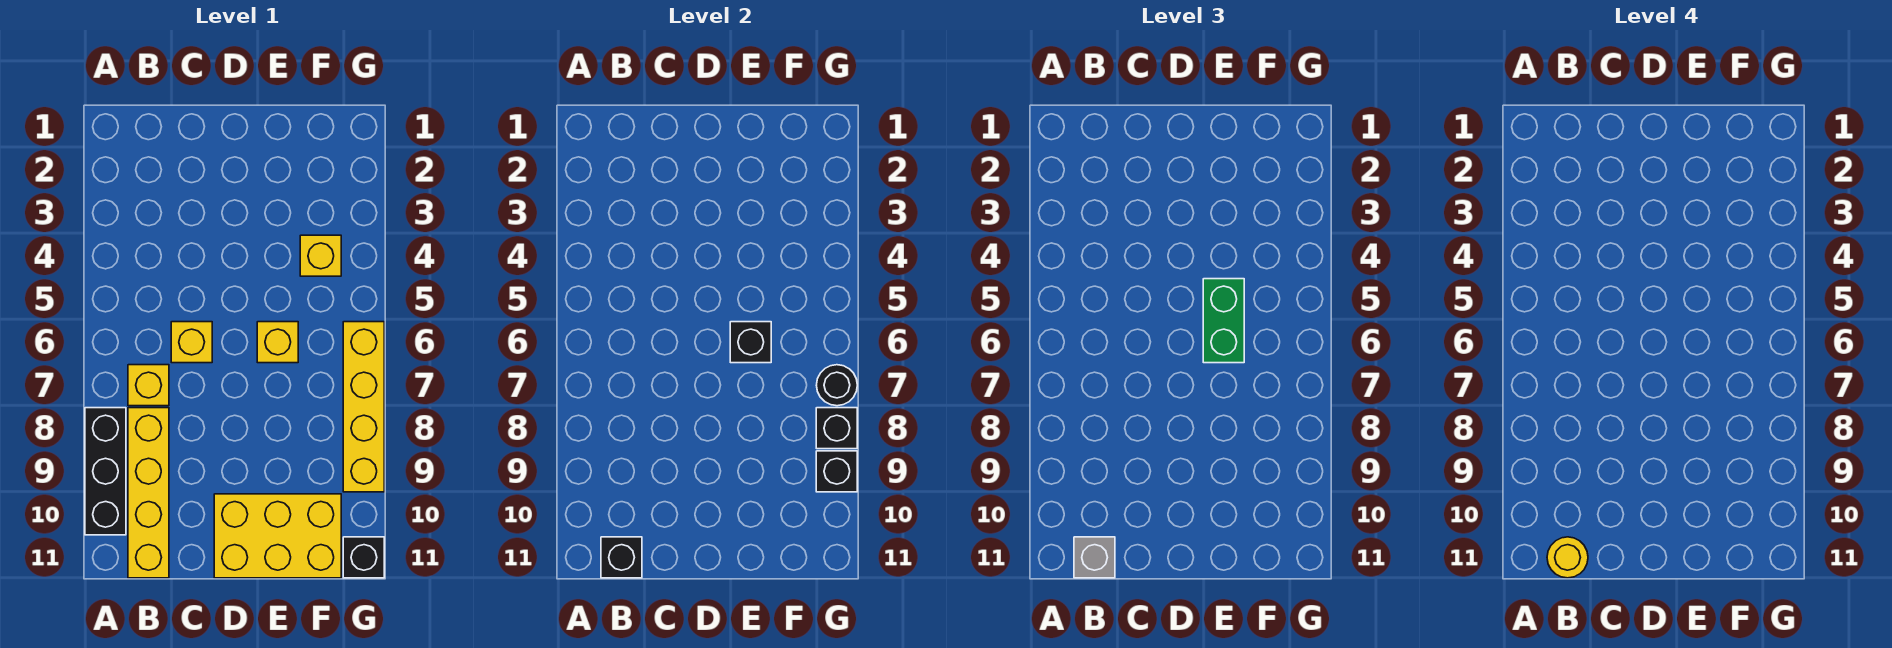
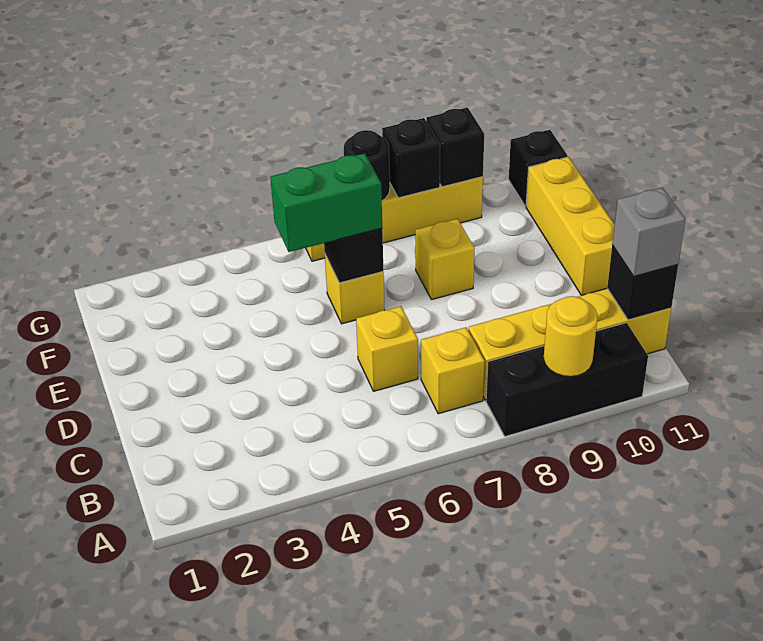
yellow round brick B11 level 4 -> yellow round brick A9 level 2
yellow brick D10:F11 level 1 -> yellow brick D11:F11 level 1
yellow brick F4 level 1 -> yellow brick E8 level 1

